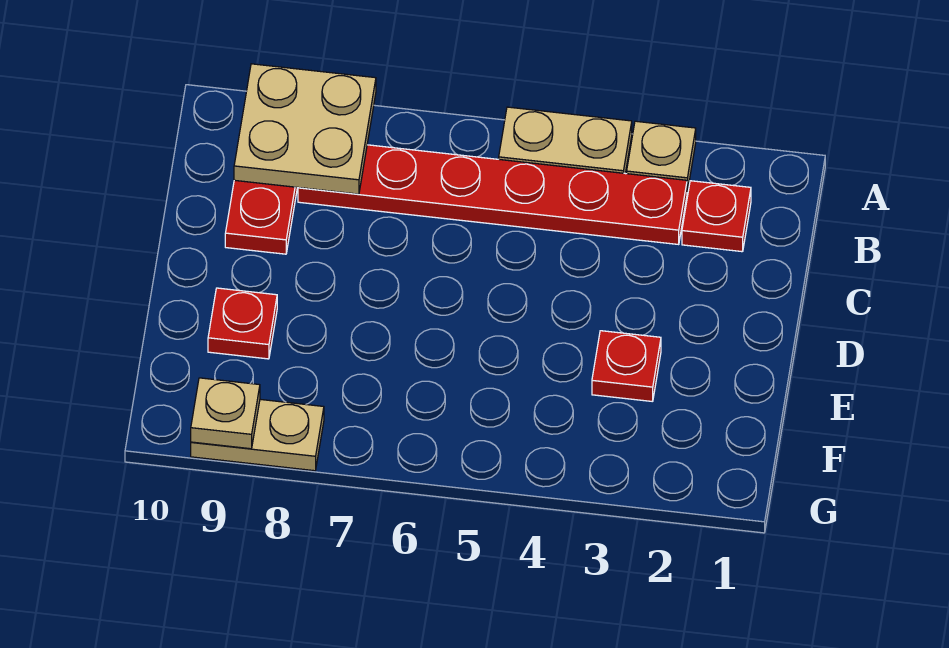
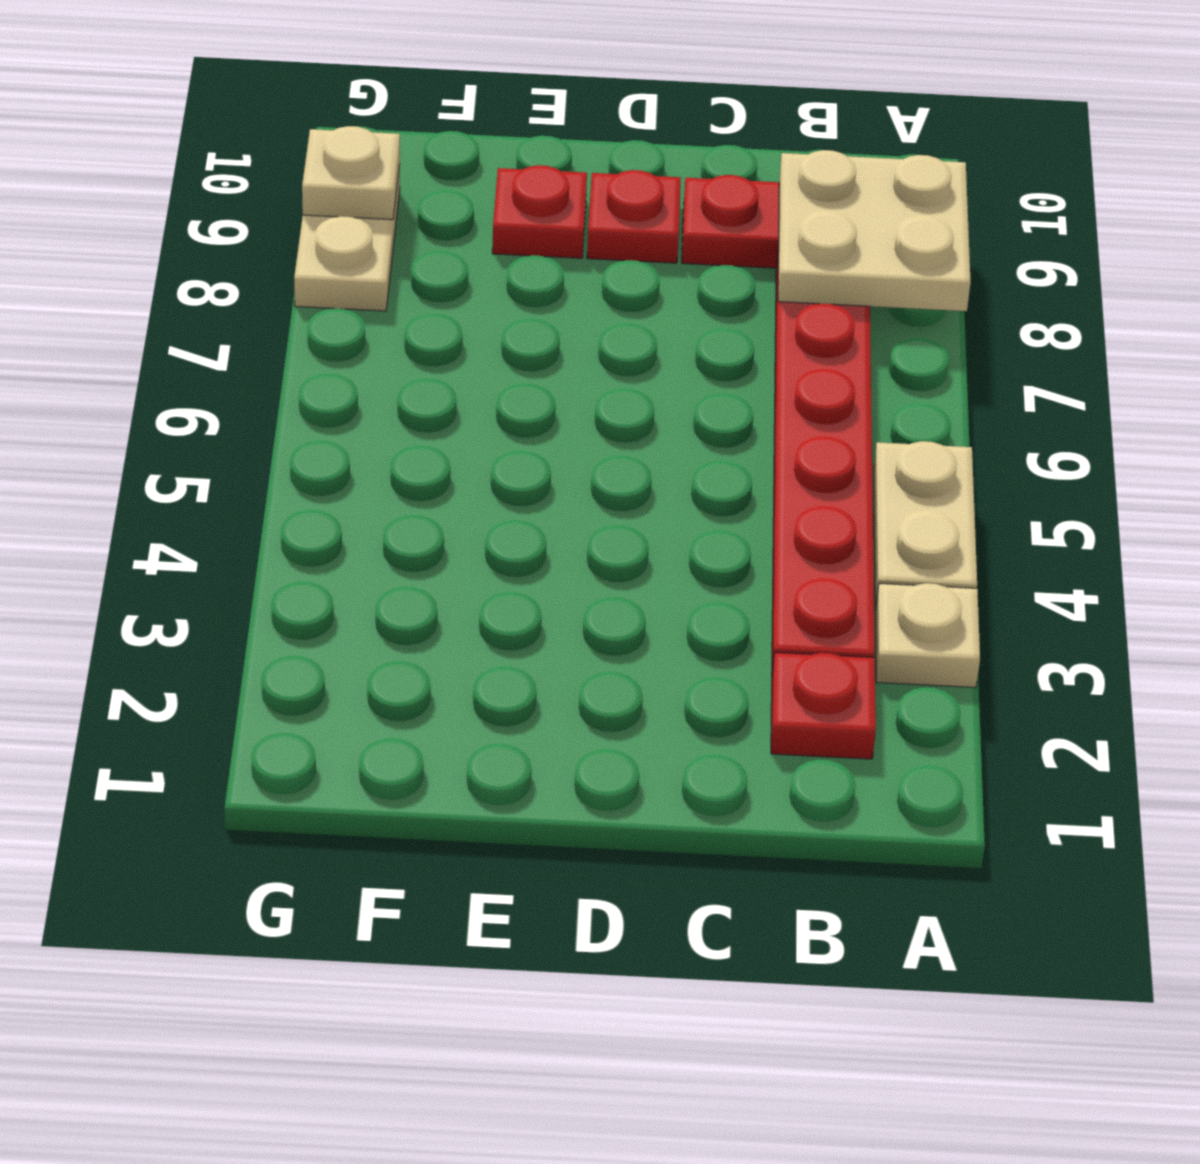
red plate E3 level 1 -> red plate D9 level 1

